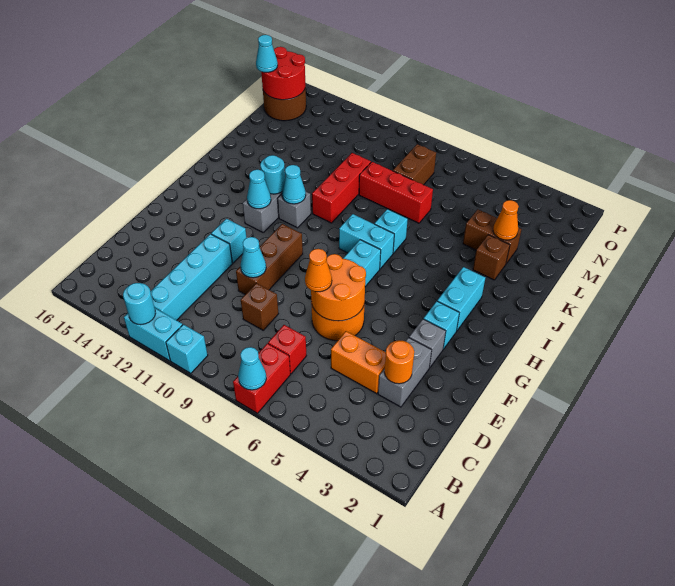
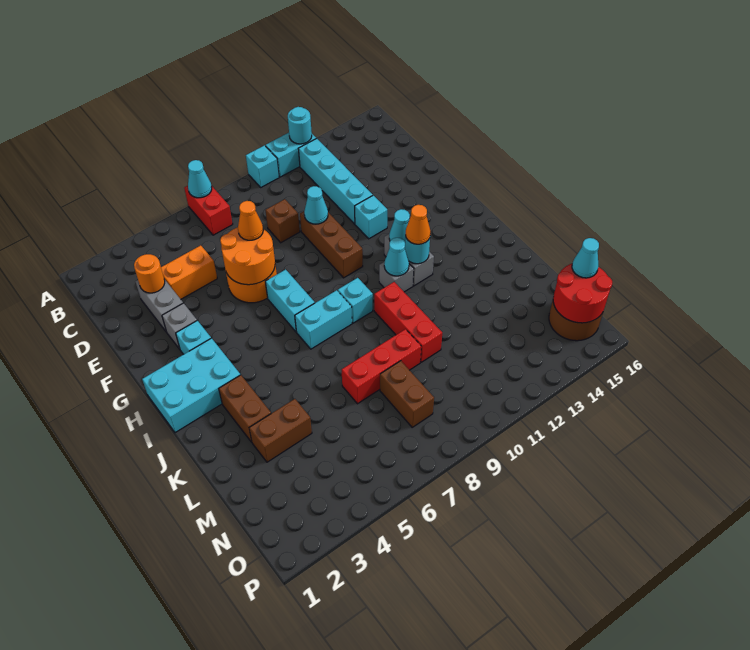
red brick C7 level 1 -> none
cyan brick H3:I3 level 1 -> cyan brick H1:I3 level 1
cyan brick J7 level 1 -> cyan brick I9 level 1
brown brick K3 level 1 -> brown brick J3:K3 level 1
orange cone L3 level 2 -> orange cone I12 level 3

